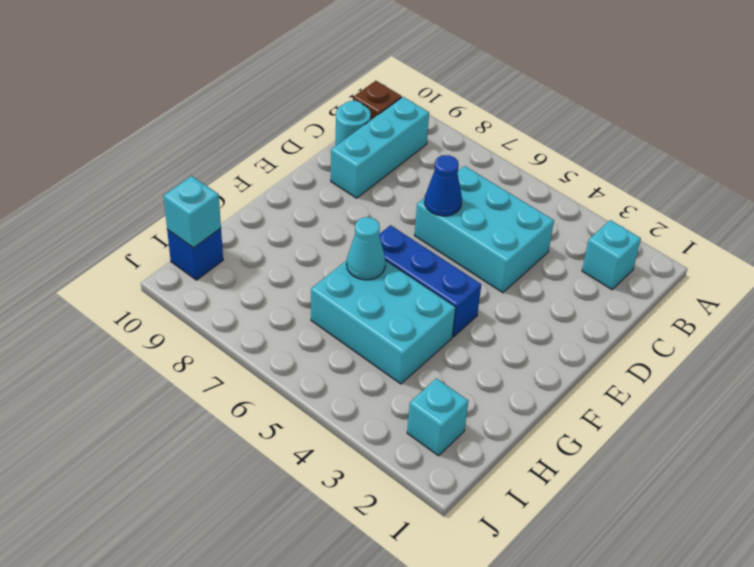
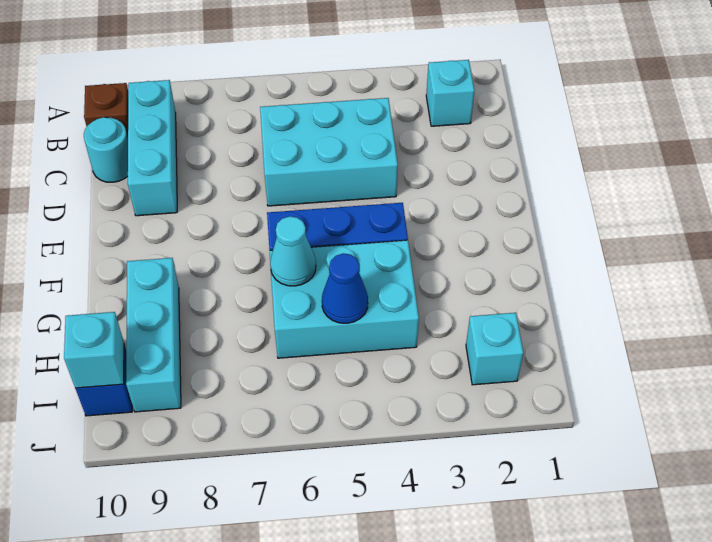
blue cone D6 level 2 -> blue cone H5 level 2
none -> cyan brick G9:I9 level 1

